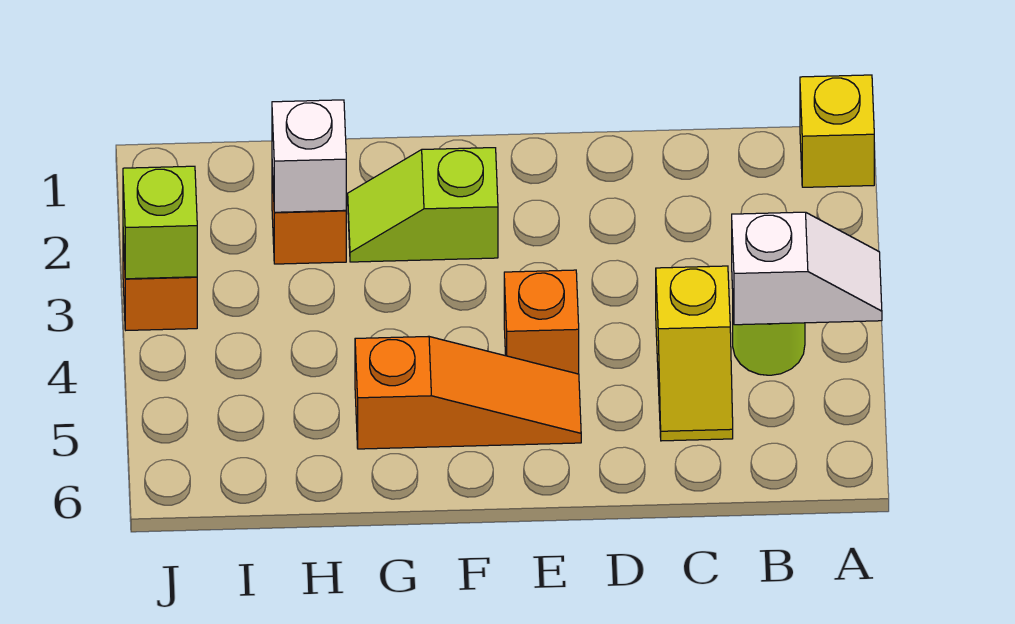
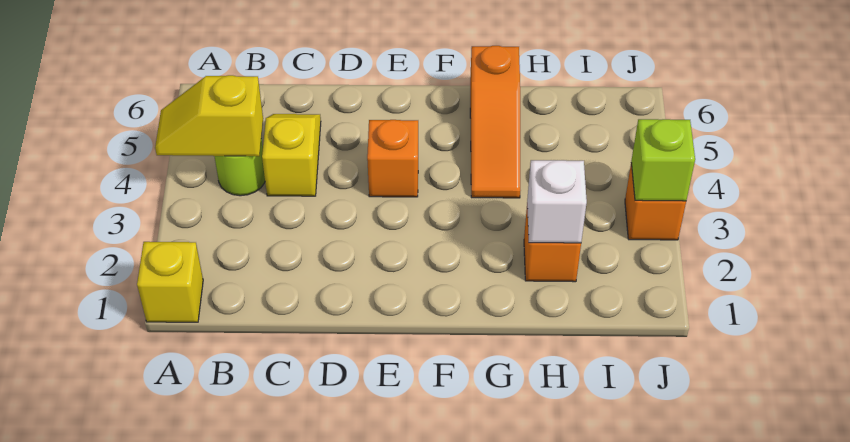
white slope A4:B4 level 2 top B -> yellow slope A4:B4 level 2 top B
orange slope E5:G5 level 1 top G -> orange slope G4:G6 level 1 top 6
lime slope F2:G2 level 1 top F -> none

